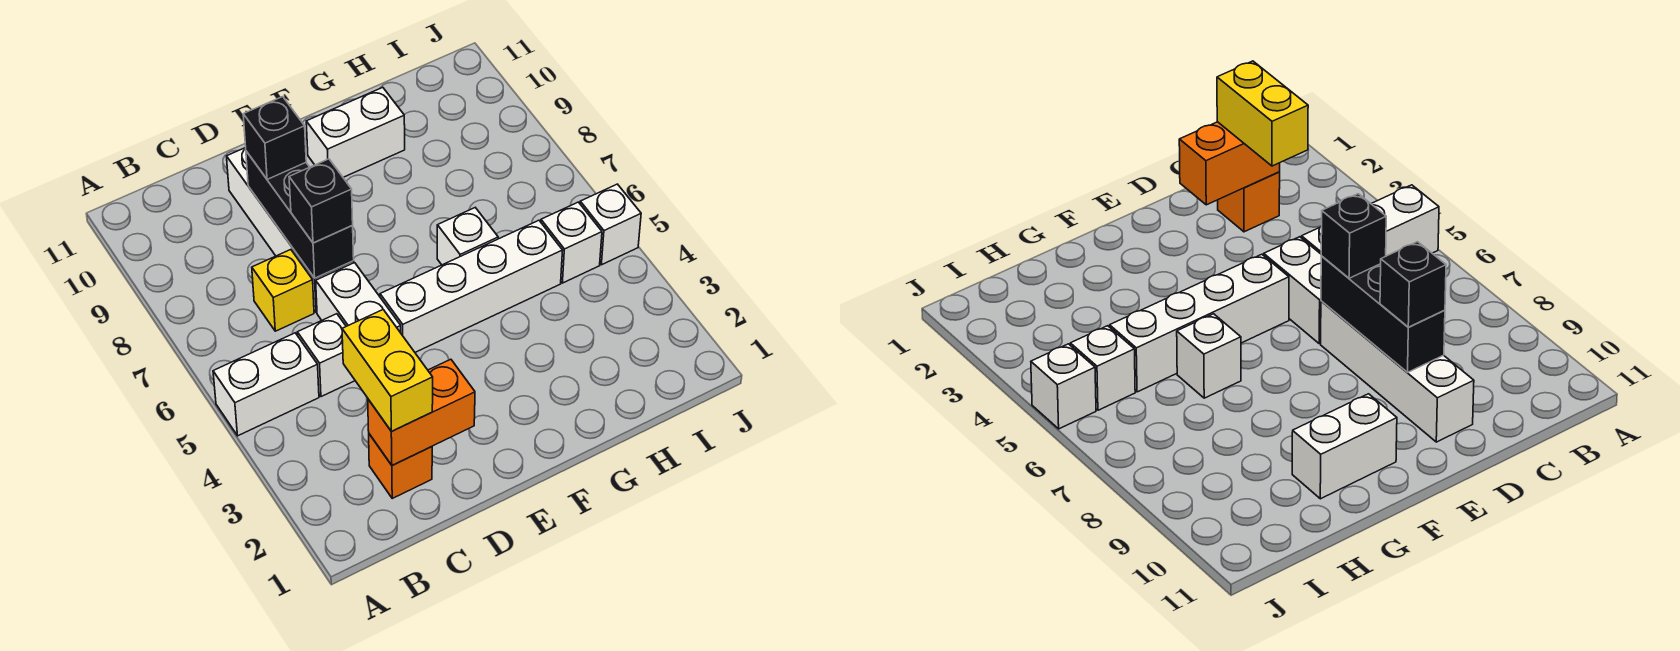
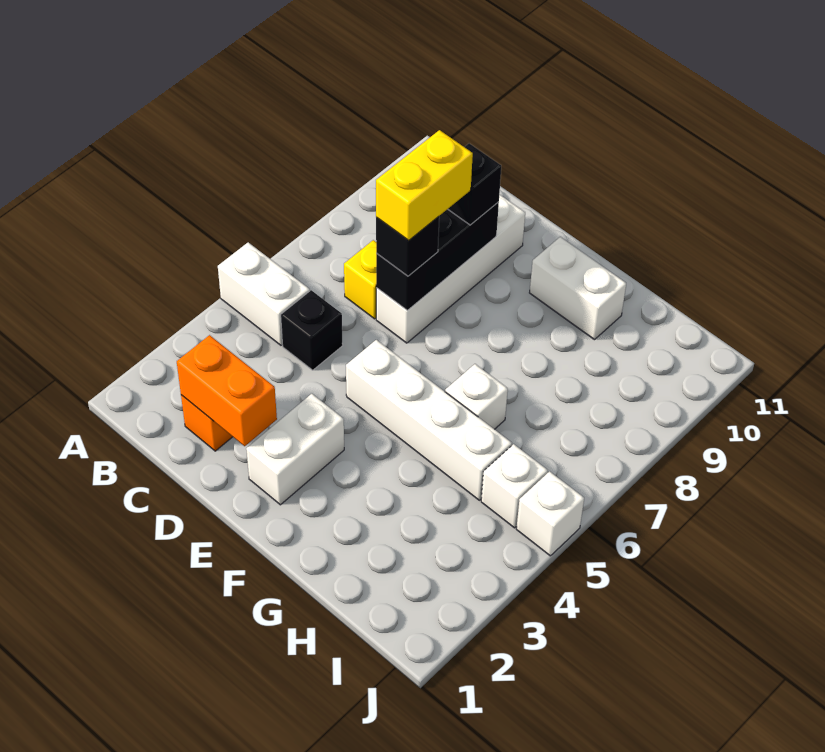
yellow brick C2:C3 level 3 -> yellow brick D7:D8 level 4
white brick C5 level 1 -> black brick C5 level 1
white brick D5:D6 level 1 -> white brick E2:E3 level 1

